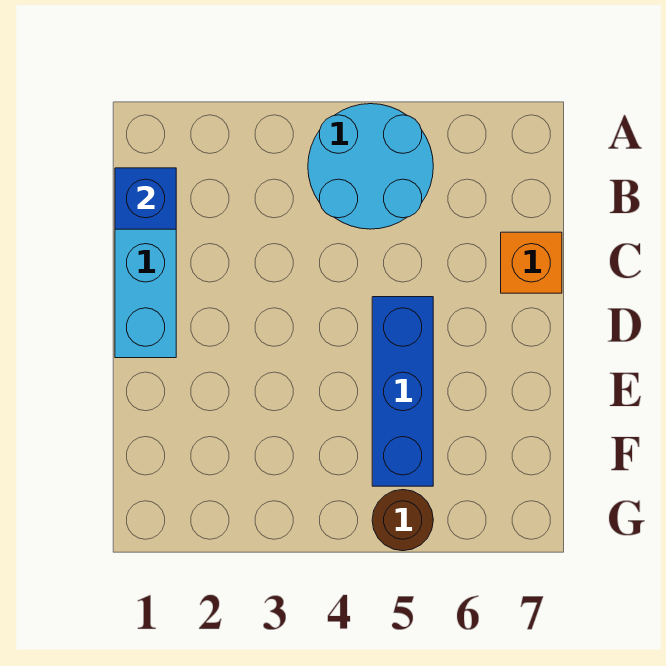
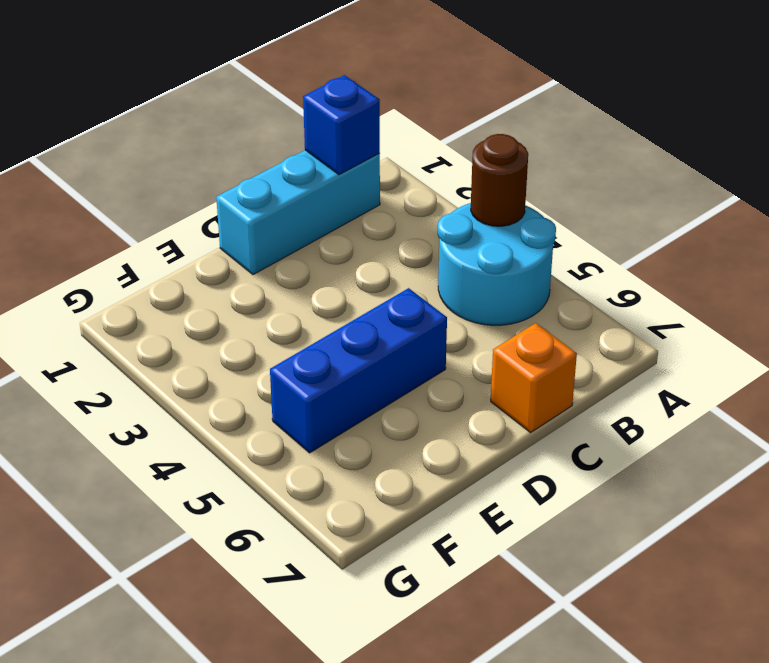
brown round brick G5 level 1 -> brown round brick A4 level 2

